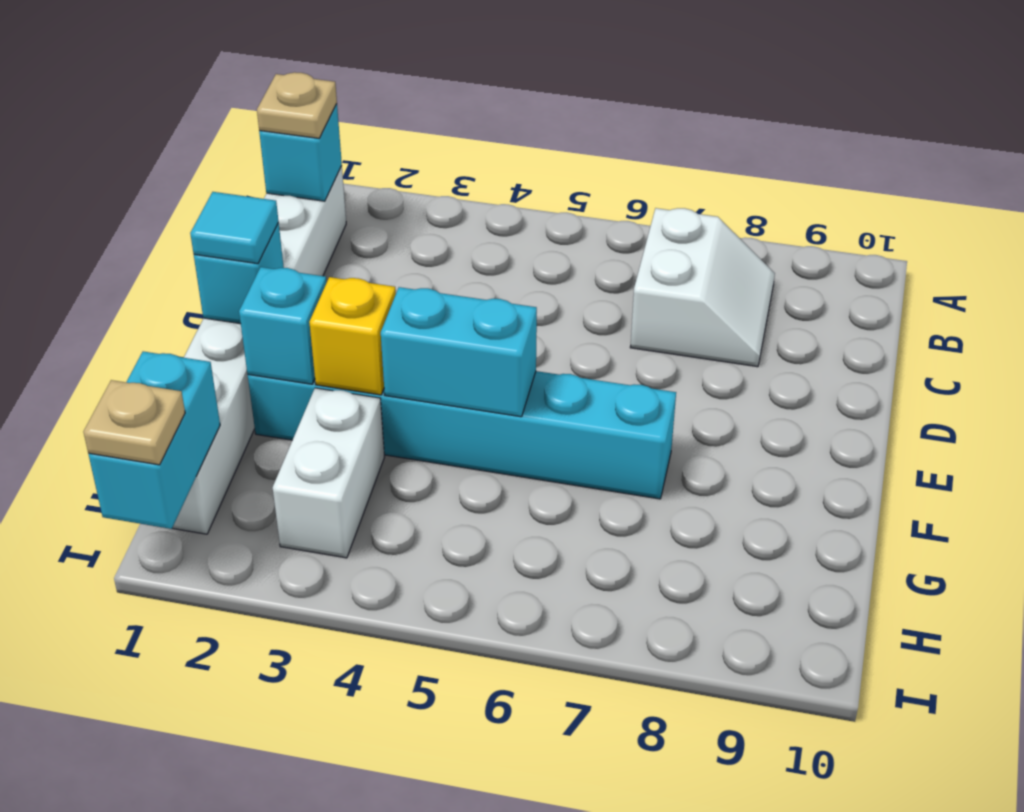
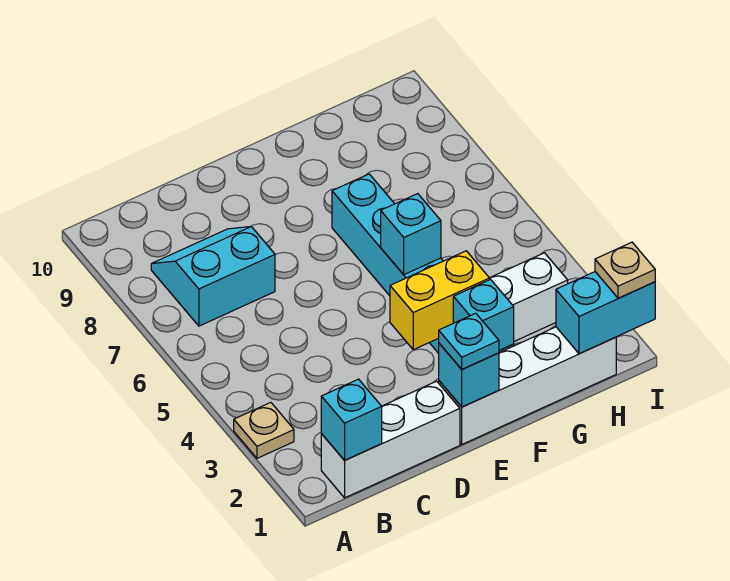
tan plate B1 level 3 -> tan plate A3 level 1
white slope B7:C8 level 1 top 7 -> cyan slope B7:C8 level 1 top 7
cyan tile E1 level 3 -> cyan plate E1 level 3
yellow brick F3 level 2 -> yellow brick E3:F3 level 2
cyan brick F4:F5 level 2 -> cyan brick F5 level 2

